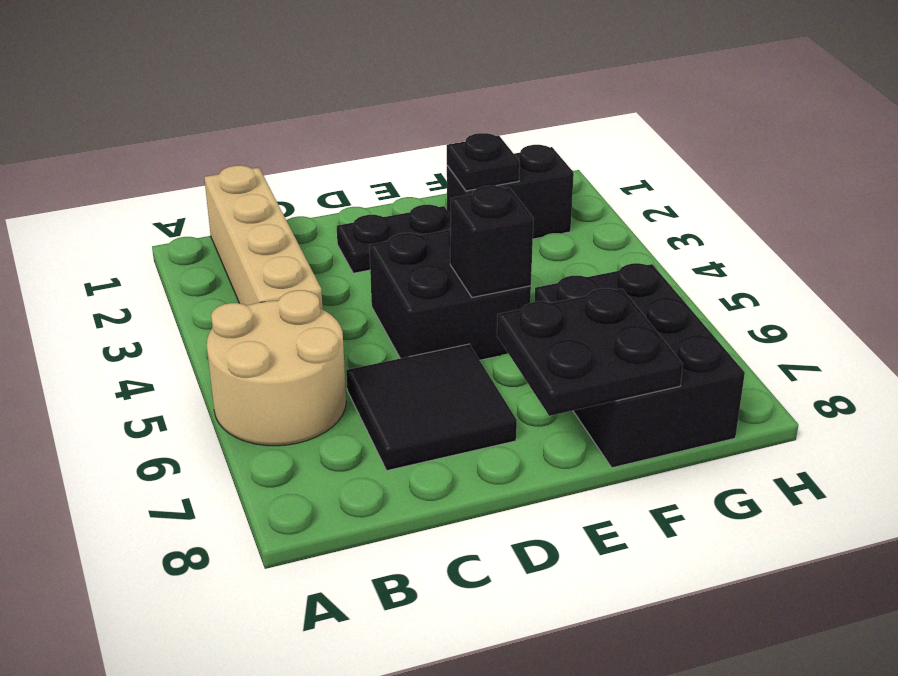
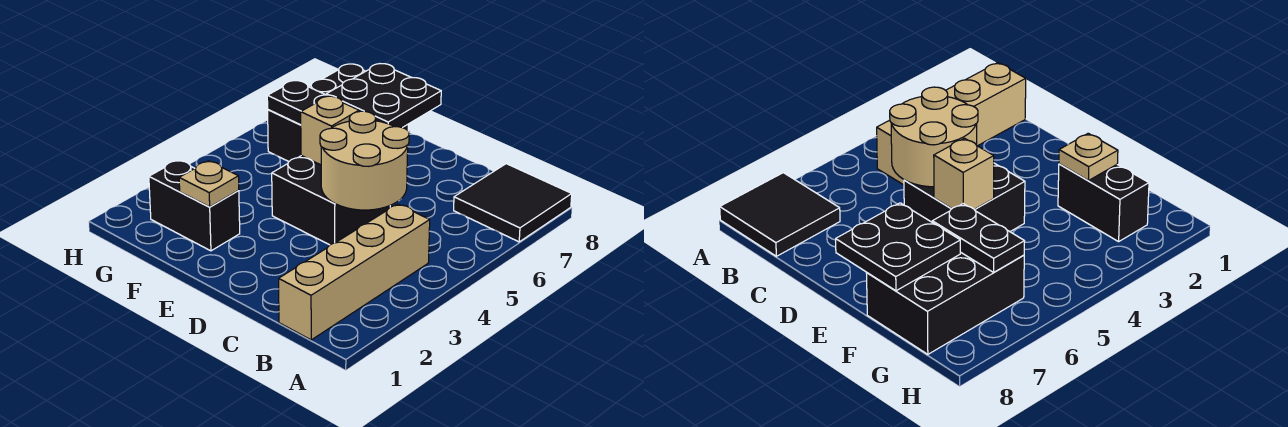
tan round brick A5:B6 level 1 -> tan round brick C4:D5 level 2
black tile C6:D7 level 1 -> black tile A7:B8 level 1
black plate D2:E2 level 1 -> black plate F6:G6 level 2
black brick E5 level 2 -> tan brick E5 level 2
black plate F2 level 2 -> tan plate F2 level 2

